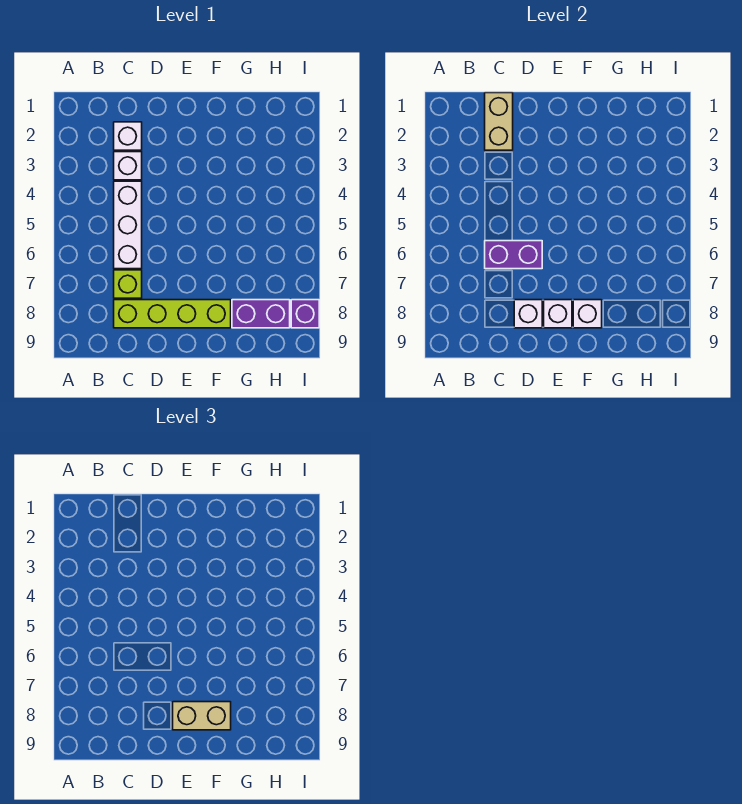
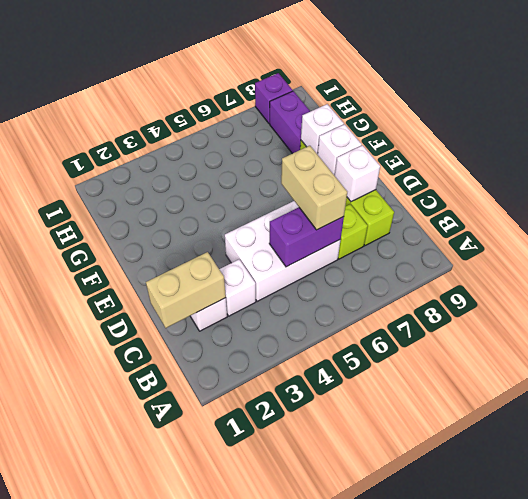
white brick C4:C6 level 1 -> white brick C4:D6 level 1
purple brick C6:D6 level 2 -> purple brick C5:C6 level 2
tan brick E8:F8 level 3 -> tan brick C6:D6 level 3

